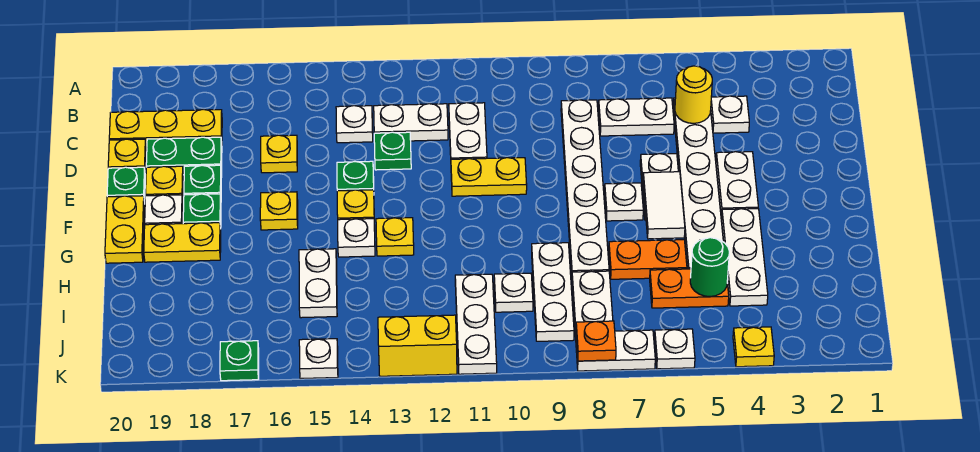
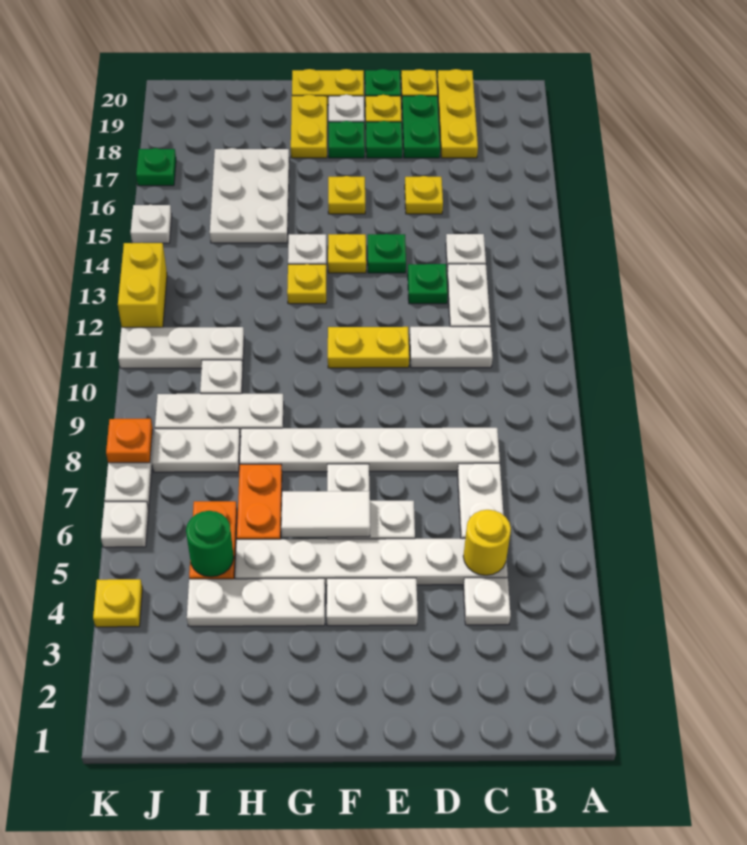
yellow plate E10:E11 level 1 -> yellow plate E11:F11 level 1
white plate H15:I15 level 1 -> white plate H15:I17 level 1

